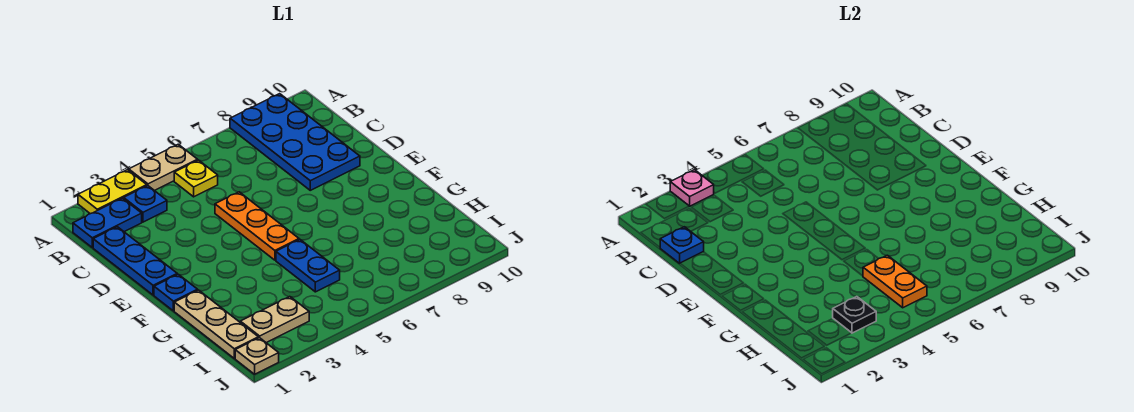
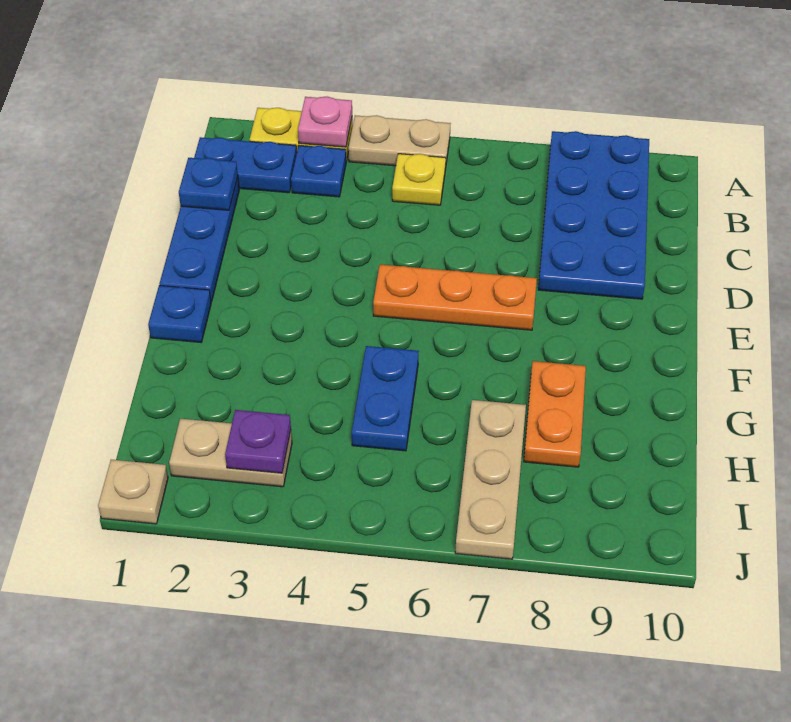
orange plate D5:F5 level 1 -> orange plate E5:E7 level 1
tan plate G1:I1 level 1 -> tan plate H7:J7 level 1
orange plate H5:I5 level 2 -> orange plate G8:H8 level 1
black plate I3 level 2 -> purple plate I3 level 2

